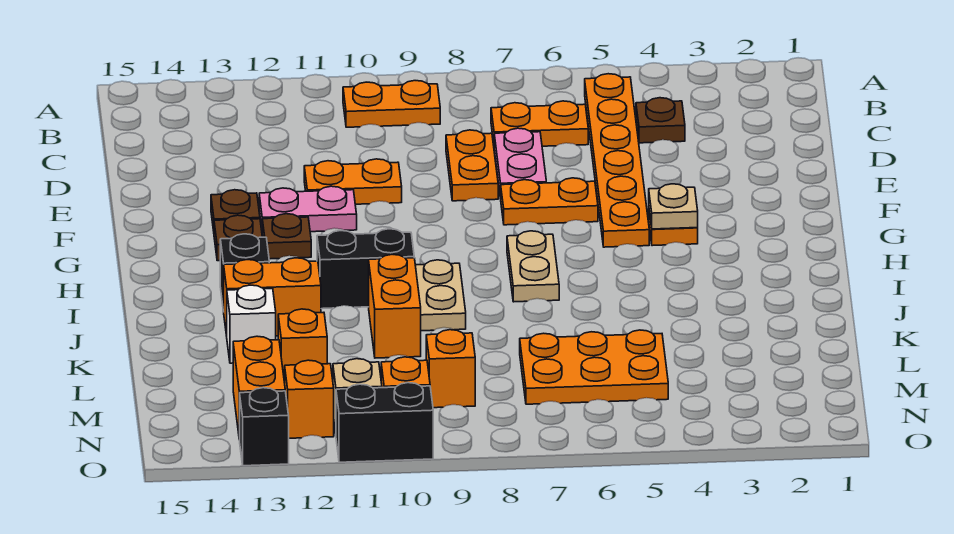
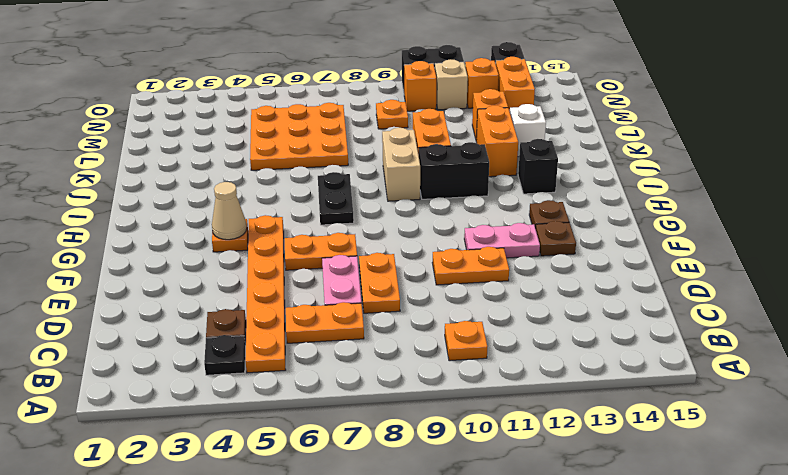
none -> black plate B4 level 1
orange plate B9:B10 level 1 -> orange plate B10 level 1
tan plate G4 level 2 -> tan cone G4 level 2
brown plate G12 level 1 -> none
tan plate H7:I7 level 1 -> black plate H7:I7 level 1
tan plate I9:J9 level 1 -> tan brick I9:J9 level 1
orange brick J12:J13 level 1 -> orange brick J12:K12 level 1
orange plate L5:M7 level 1 -> orange plate K5:M7 level 1
orange brick M9 level 1 -> orange plate M9 level 1

